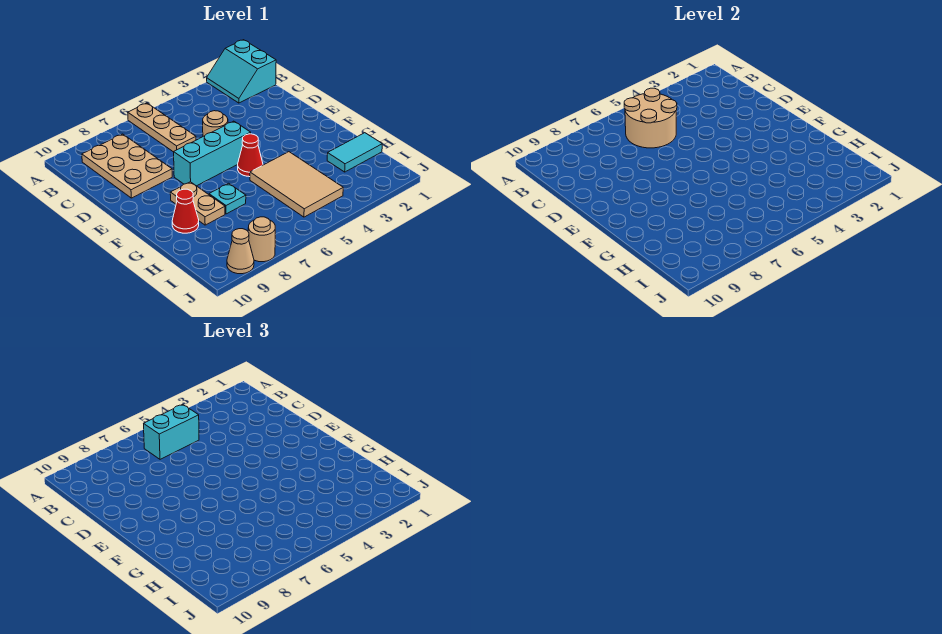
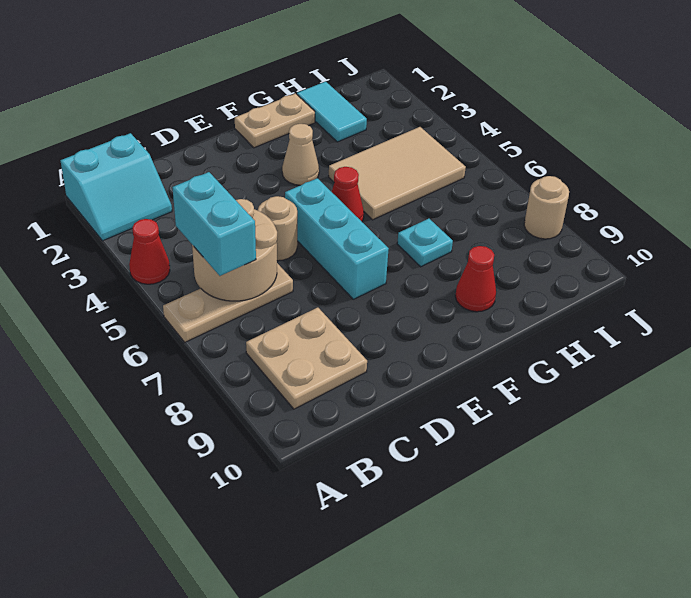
none -> red cone A4 level 1
tan plate B8:D9 level 1 -> tan plate B8:C9 level 1
tan plate F8:G8 level 1 -> tan plate F1:G1 level 1
tan cone J9 level 1 -> tan cone F3 level 1

